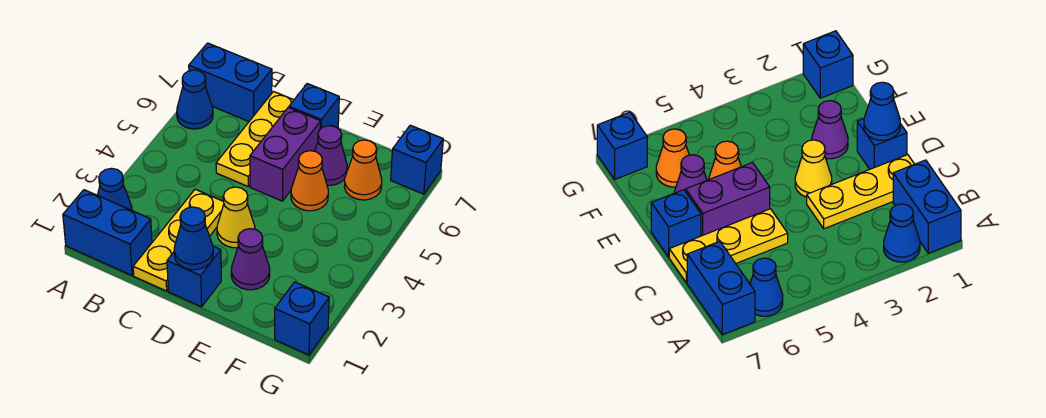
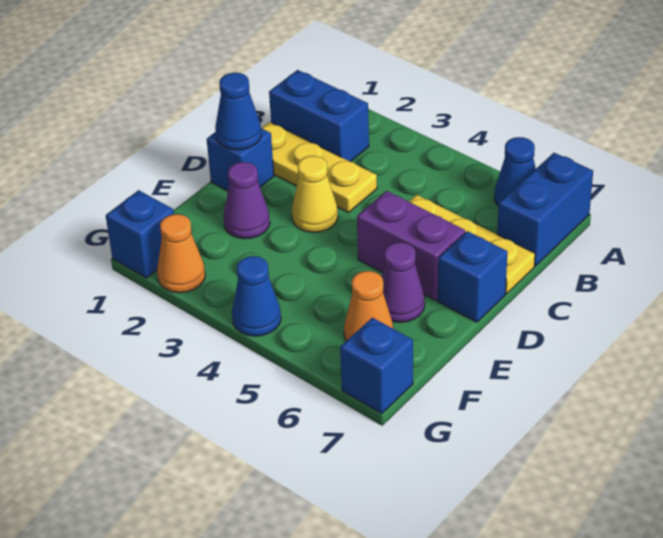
blue brick A1:B1 level 1 -> blue brick B1:B2 level 1
blue cone A2 level 1 -> blue cone G4 level 1
orange cone E5 level 1 -> orange cone G2 level 1

